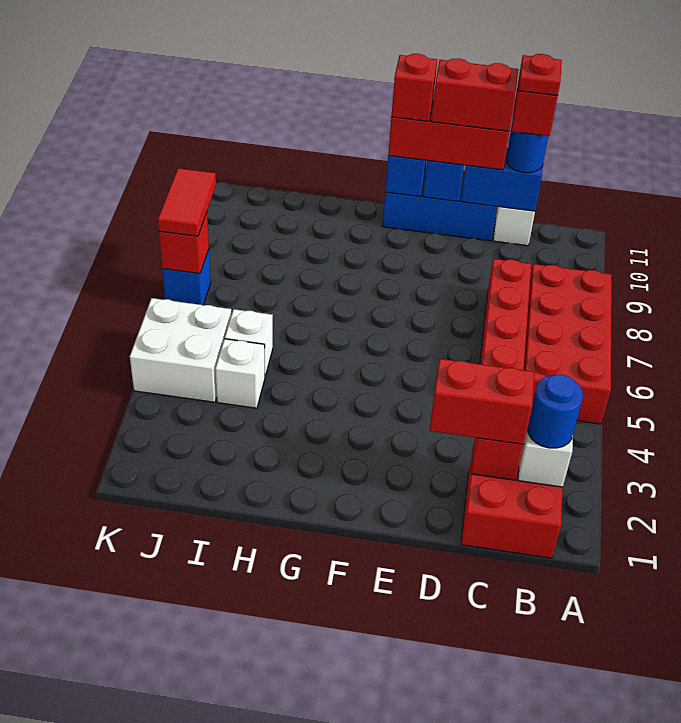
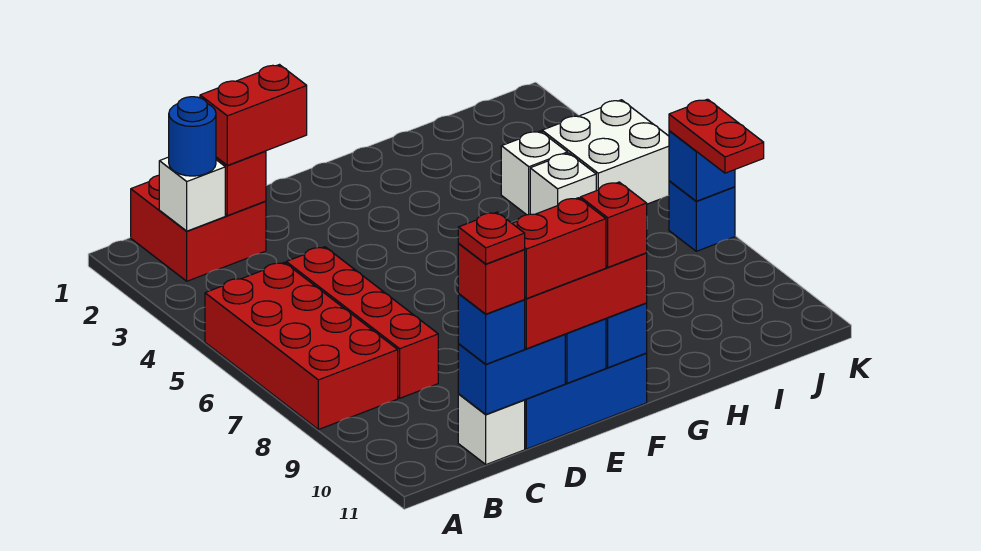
blue round brick C11 level 3 -> blue brick C11 level 3
red brick K7 level 2 -> blue brick K7 level 2
red tile K7:K8 level 3 -> red plate K7:K8 level 3

